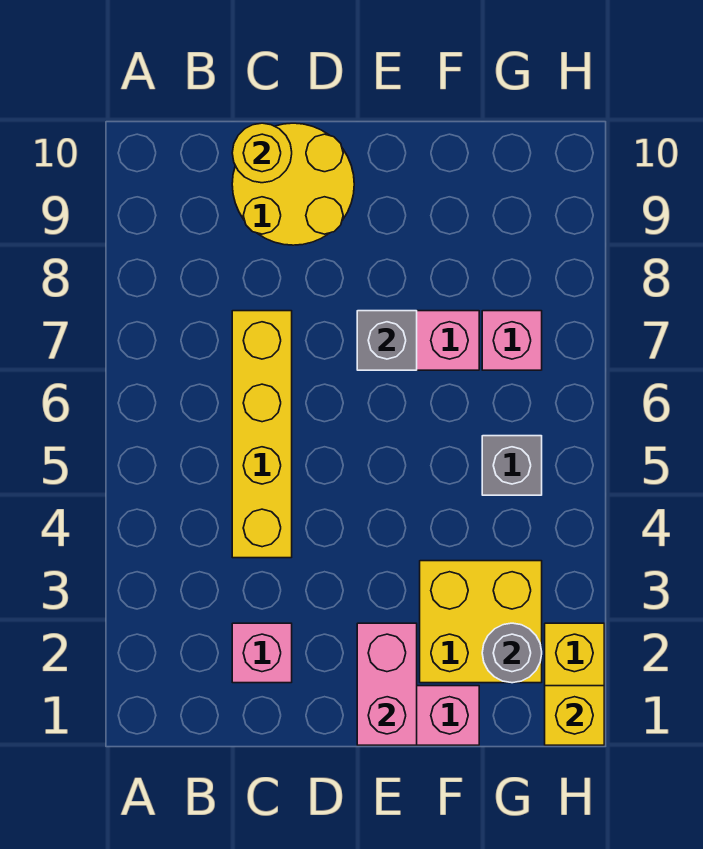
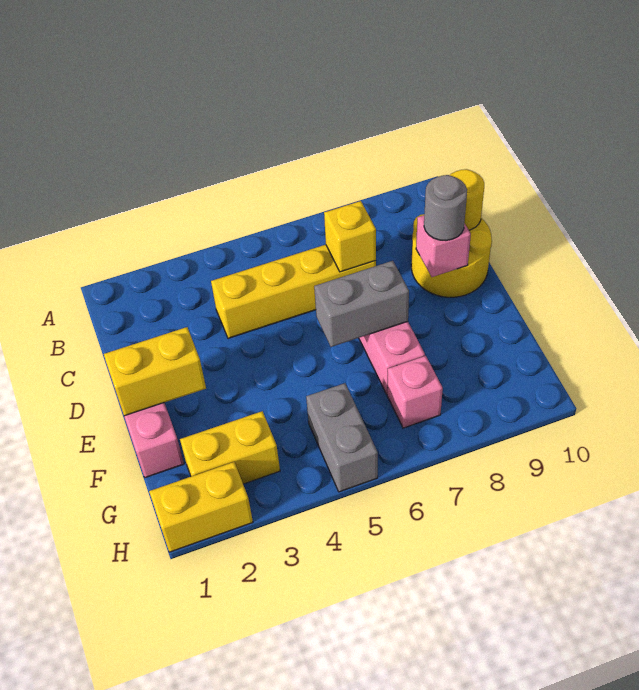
pink brick C2 level 1 -> pink brick D9 level 2
pink brick E1:E2 level 2 -> yellow brick E1:E2 level 2
grey brick E7 level 2 -> grey brick E6:E7 level 2
yellow brick F2:G3 level 1 -> yellow brick G2:G3 level 1
grey round brick G2 level 2 -> grey round brick D9 level 3
grey brick G5 level 1 -> grey brick G5:H5 level 1
yellow brick H1 level 2 -> yellow brick C7 level 2

